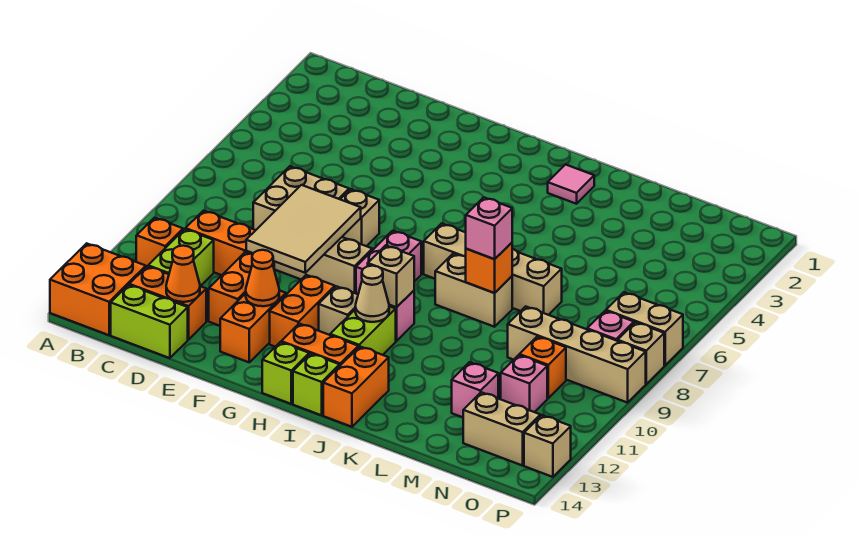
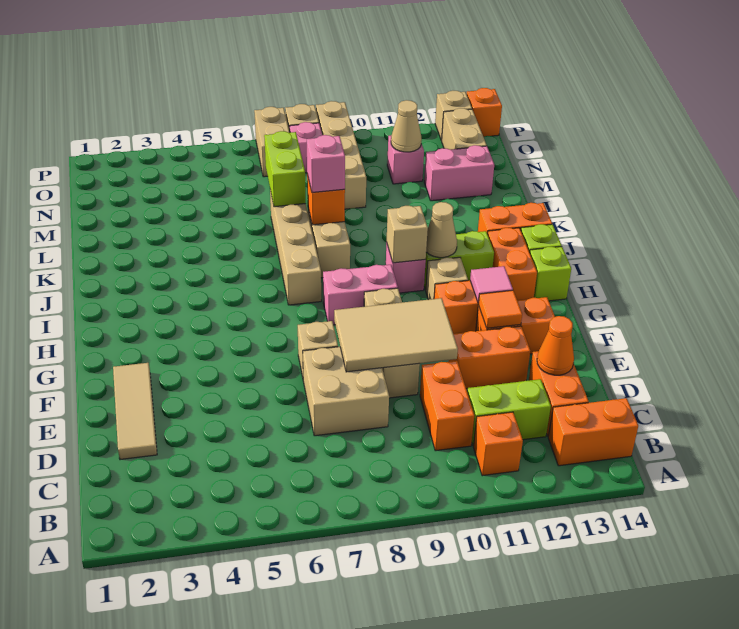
orange brick A13:B14 level 1 -> orange brick B13:B14 level 1
lime brick C14:D14 level 1 -> lime brick L7:M7 level 2
none -> tan tile D2:F2 level 1
orange cone F12 level 2 -> orange tile F12 level 2
pink tile J2 level 1 -> pink tile G12 level 2
pink brick M12 level 1 -> pink brick M12:M13 level 1
orange brick N10 level 1 -> orange brick P14 level 1
none -> tan cone N11 level 2

